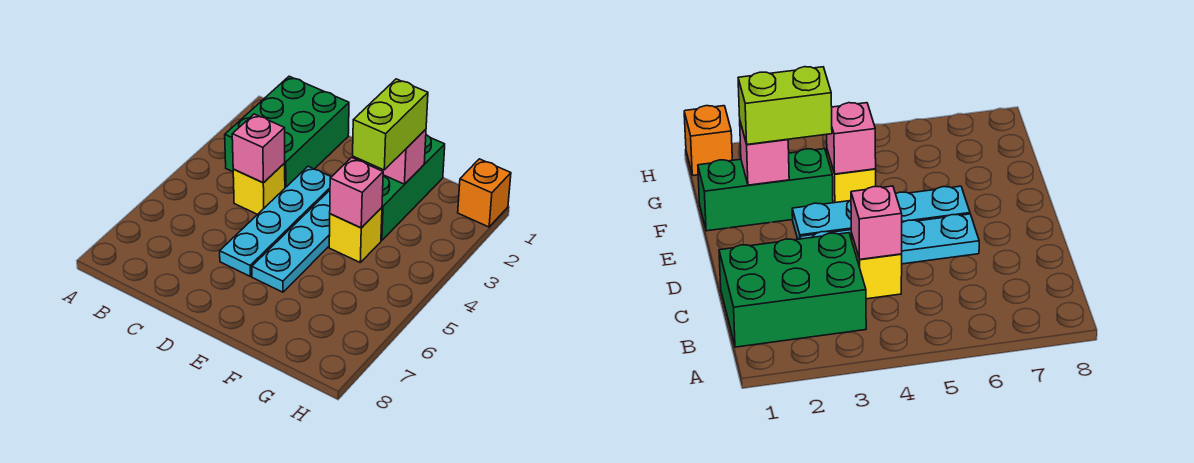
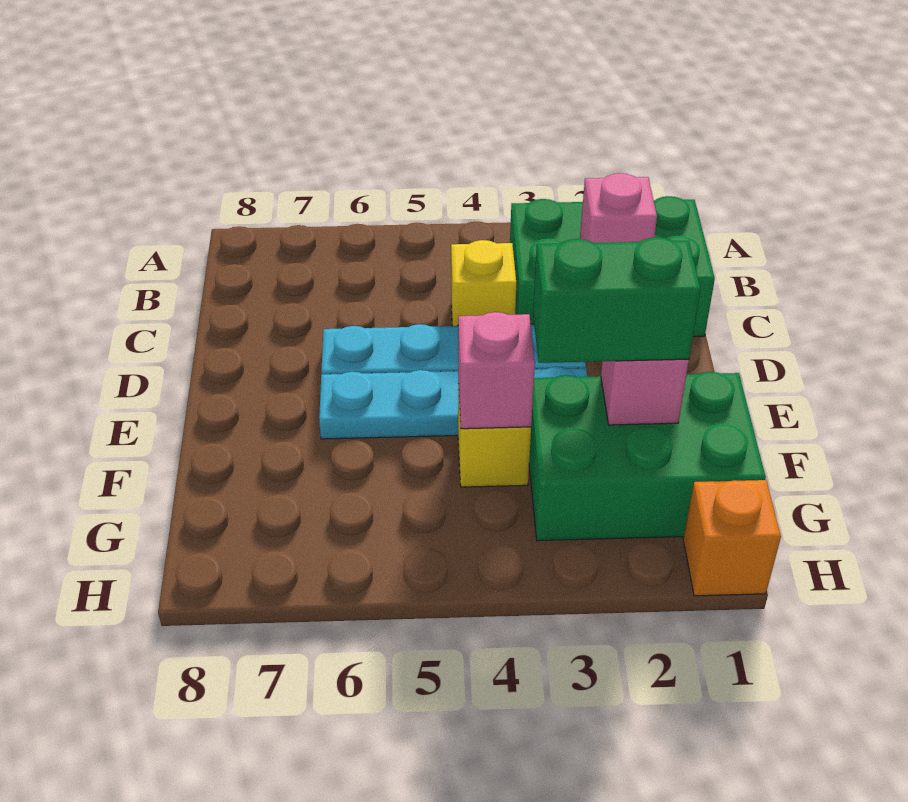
pink brick C4 level 2 -> pink brick C2 level 2
green brick F1:F3 level 1 -> green brick F1:G3 level 1
lime brick F2:F3 level 3 -> green brick F2:F3 level 3

